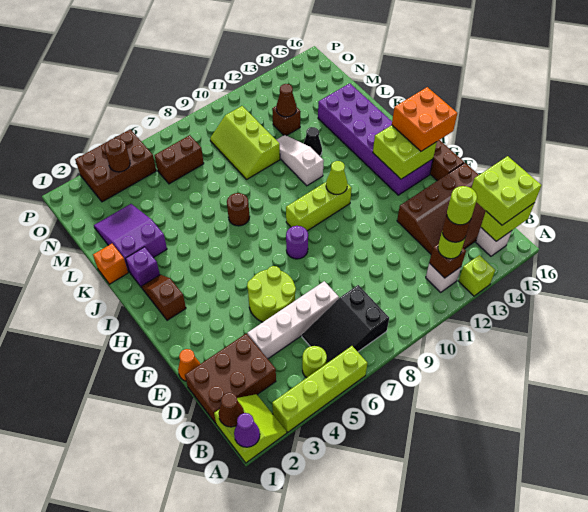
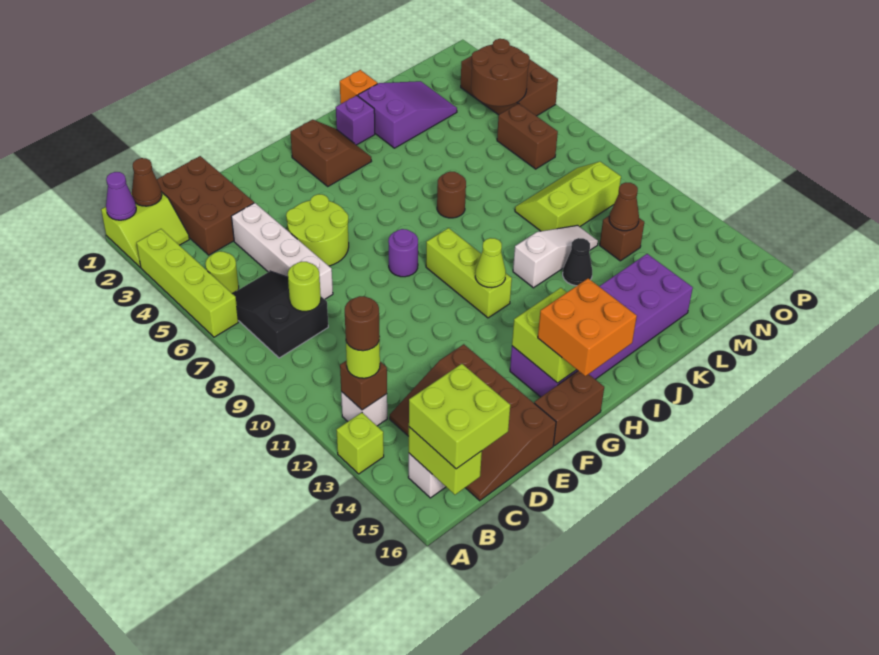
lime round brick B12 level 5 -> lime round brick C8 level 2
orange cone E1 level 1 -> none
brown slope H2:I2 level 1 top H -> brown slope H2:I3 level 1 top H
brown round brick O4 level 2 -> brown round brick N4:O5 level 2

